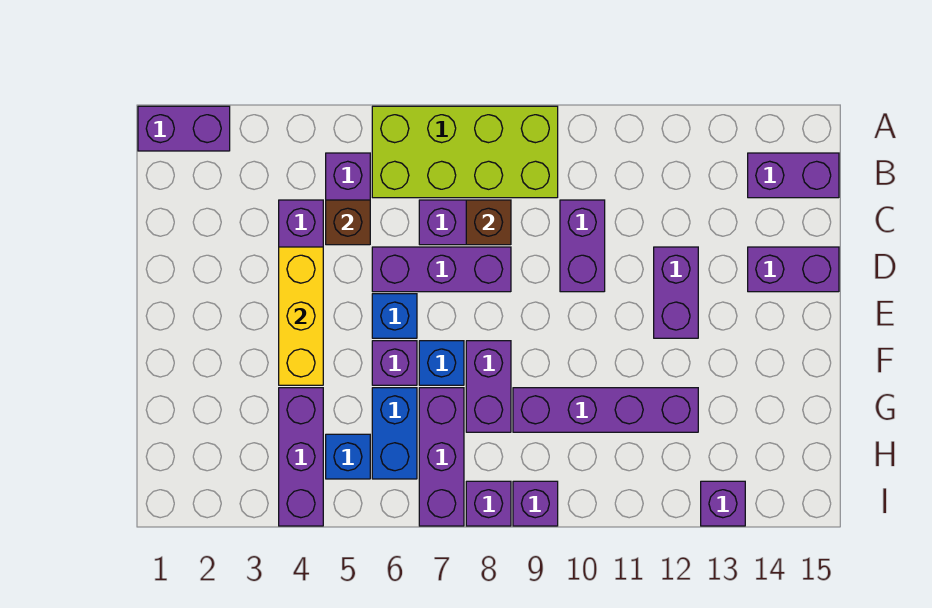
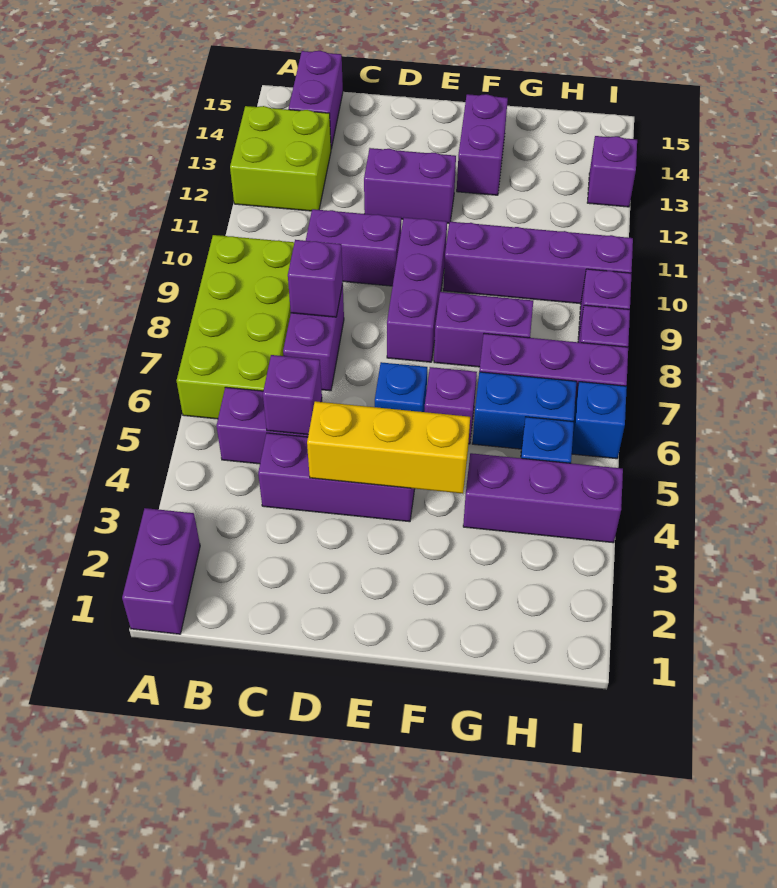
none -> lime brick A12:B13 level 1
brown brick C5 level 2 -> purple brick C5 level 2
brown brick C8 level 2 -> purple brick C8 level 2
purple brick D6:D8 level 1 -> purple brick E8:E10 level 1
purple brick D14:D15 level 1 -> purple brick F13:F14 level 1
blue brick F7 level 1 -> blue brick I6 level 1
purple brick G9:G12 level 1 -> purple brick F10:I10 level 1

